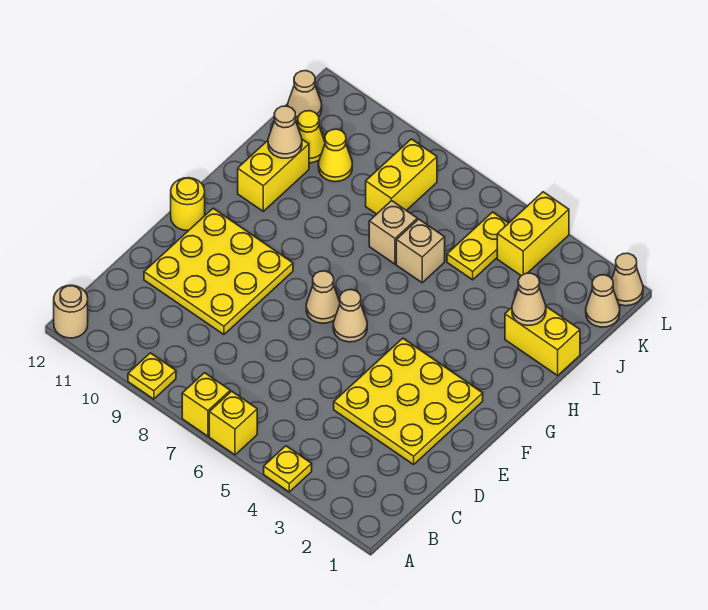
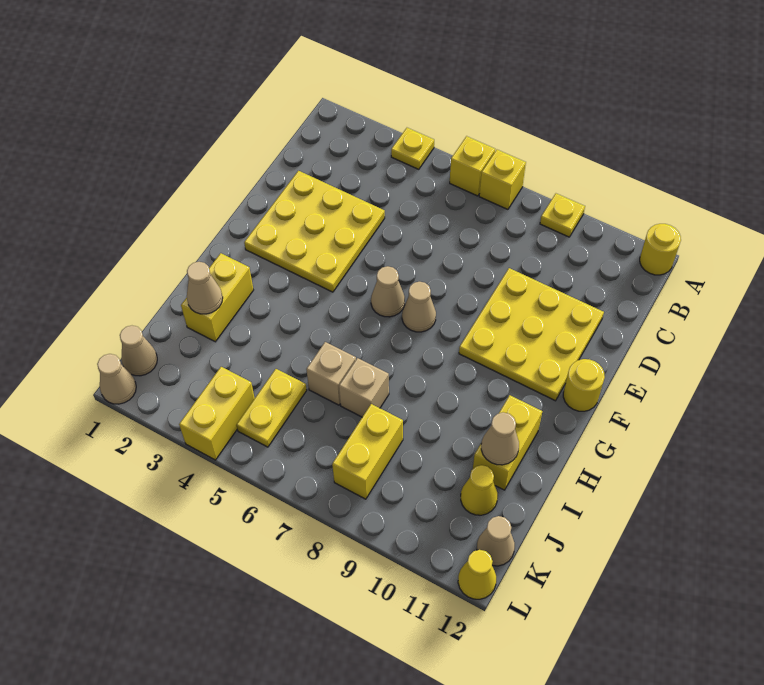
tan round brick A12 level 1 -> yellow round brick A12 level 1
yellow brick I1:I2 level 1 -> yellow brick H2:I2 level 1
yellow cone J10 level 1 -> yellow cone L12 level 1

